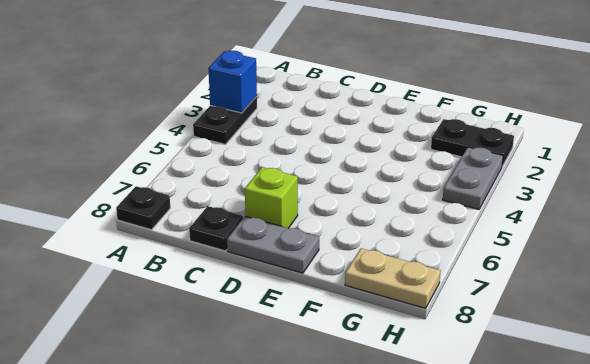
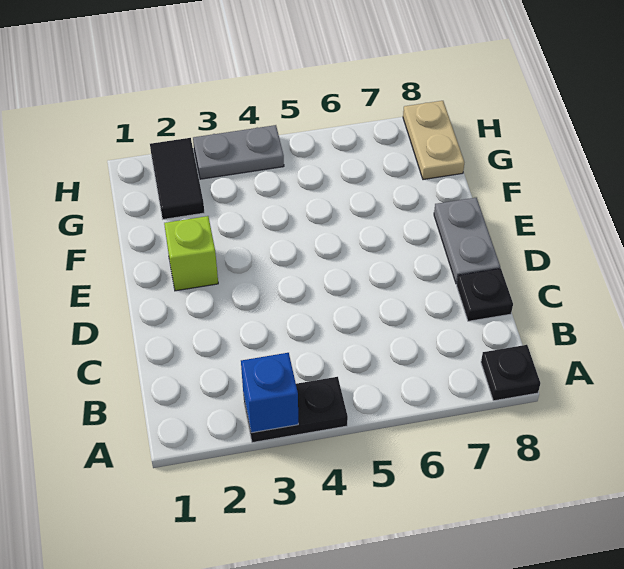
lime brick D7 level 1 -> lime brick E2 level 1
black plate G2:H2 level 1 -> black tile G2:H2 level 1

